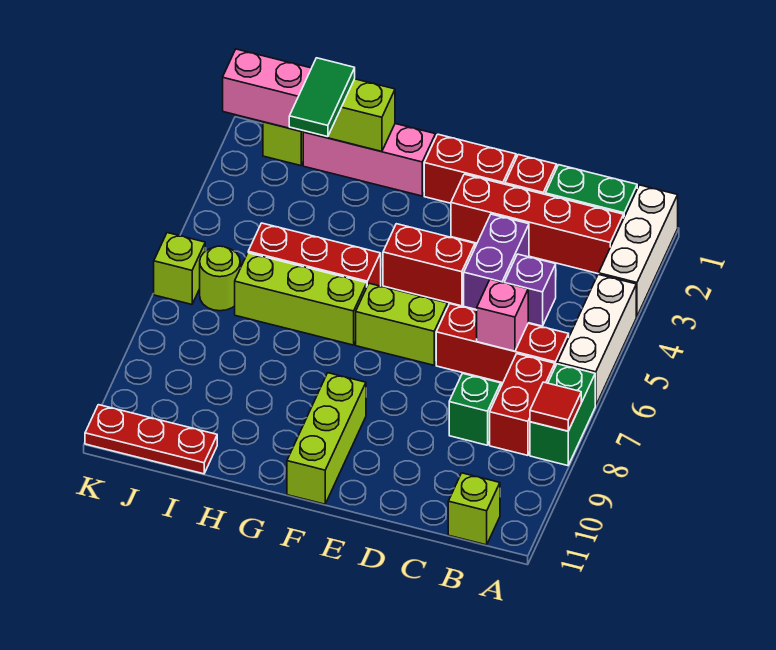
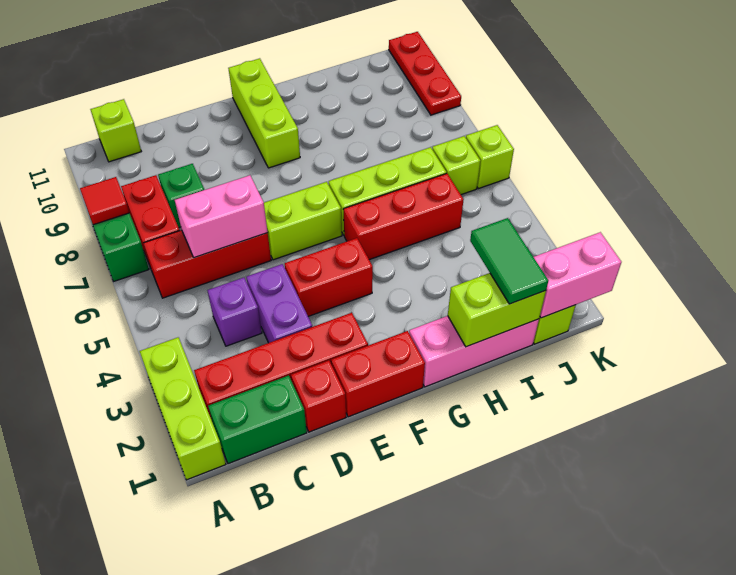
white brick A1:A3 level 1 -> lime brick A1:A3 level 1
white brick A4:A6 level 1 -> none
pink brick C6 level 2 -> pink brick C6:D6 level 2
red plate I11:K11 level 1 -> red plate K9:K11 level 1
lime round brick J6 level 1 -> lime brick J6 level 1

